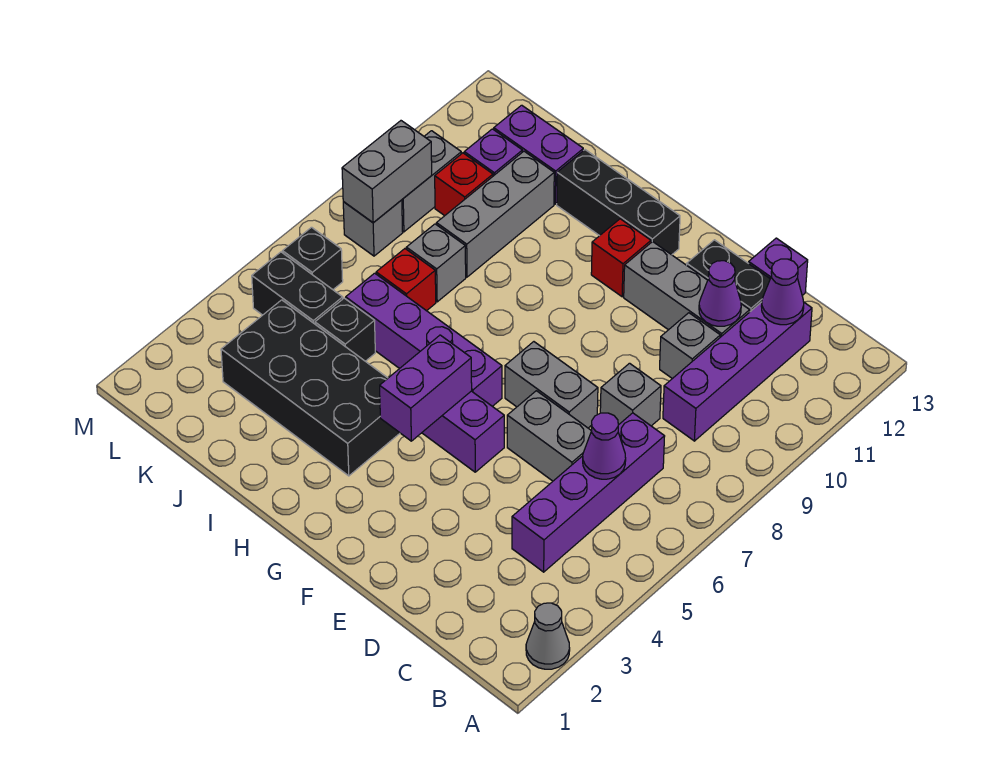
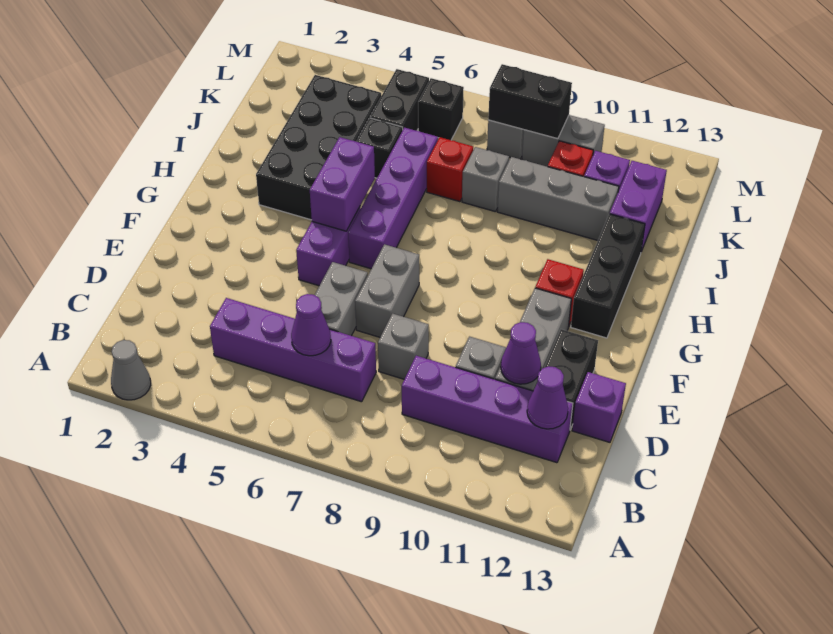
purple brick G4:G5 level 2 -> purple brick G5:H5 level 2
grey brick L8:L9 level 2 -> black brick L8:L9 level 2

